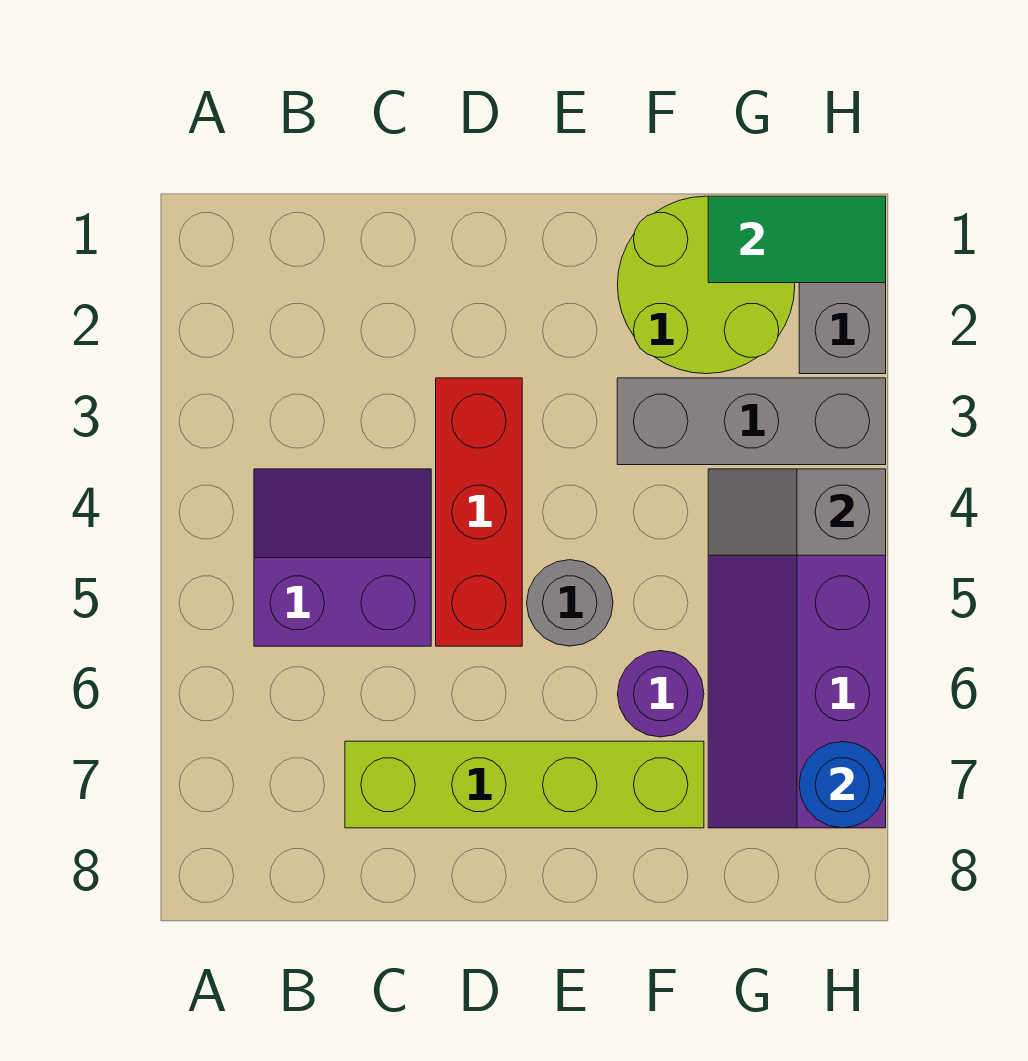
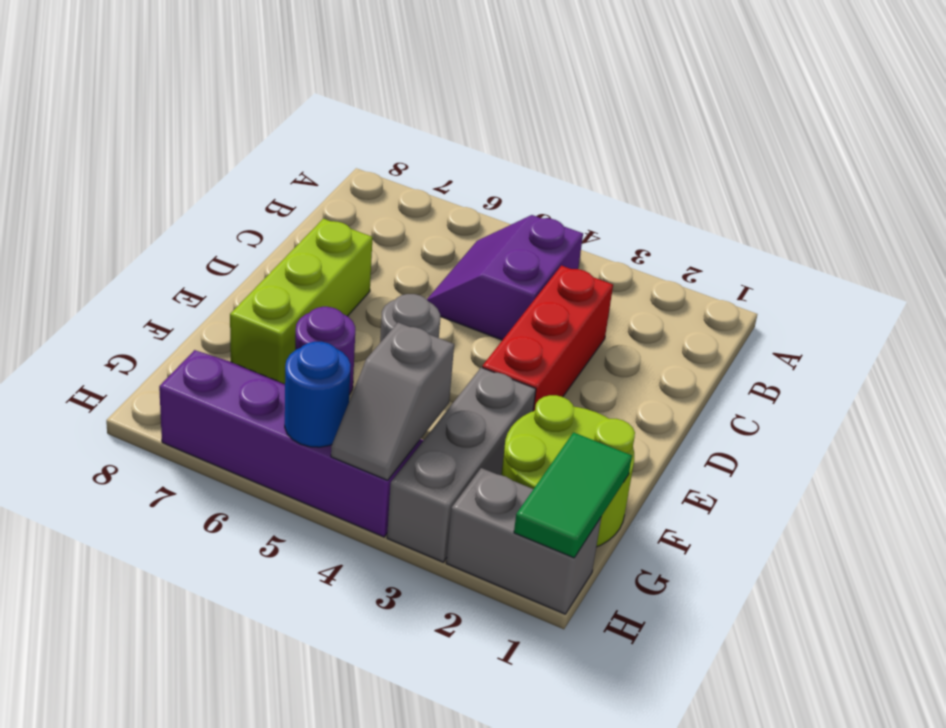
purple slope B4:C5 level 1 top 5 -> purple slope B4:C5 level 1 top 4
lime brick C7:F7 level 1 -> lime brick D7:F7 level 1
red brick D3:D5 level 1 -> red brick C3:E3 level 1
grey slope G4:H4 level 2 top H -> grey slope G4:H4 level 2 top G
blue round brick H7 level 2 -> blue round brick H5 level 2

